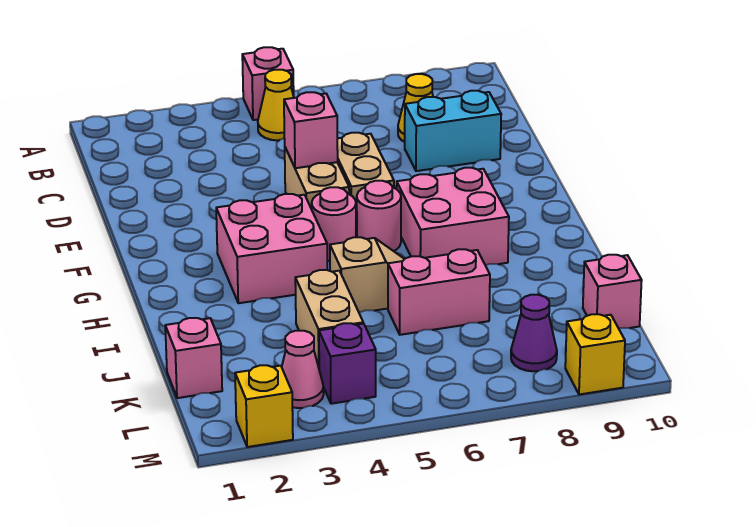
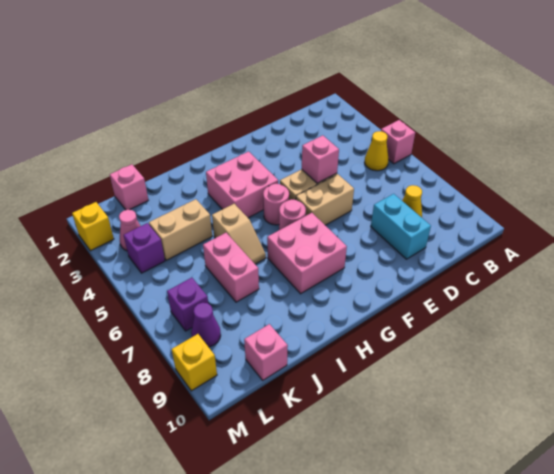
none -> purple brick L7 level 1

